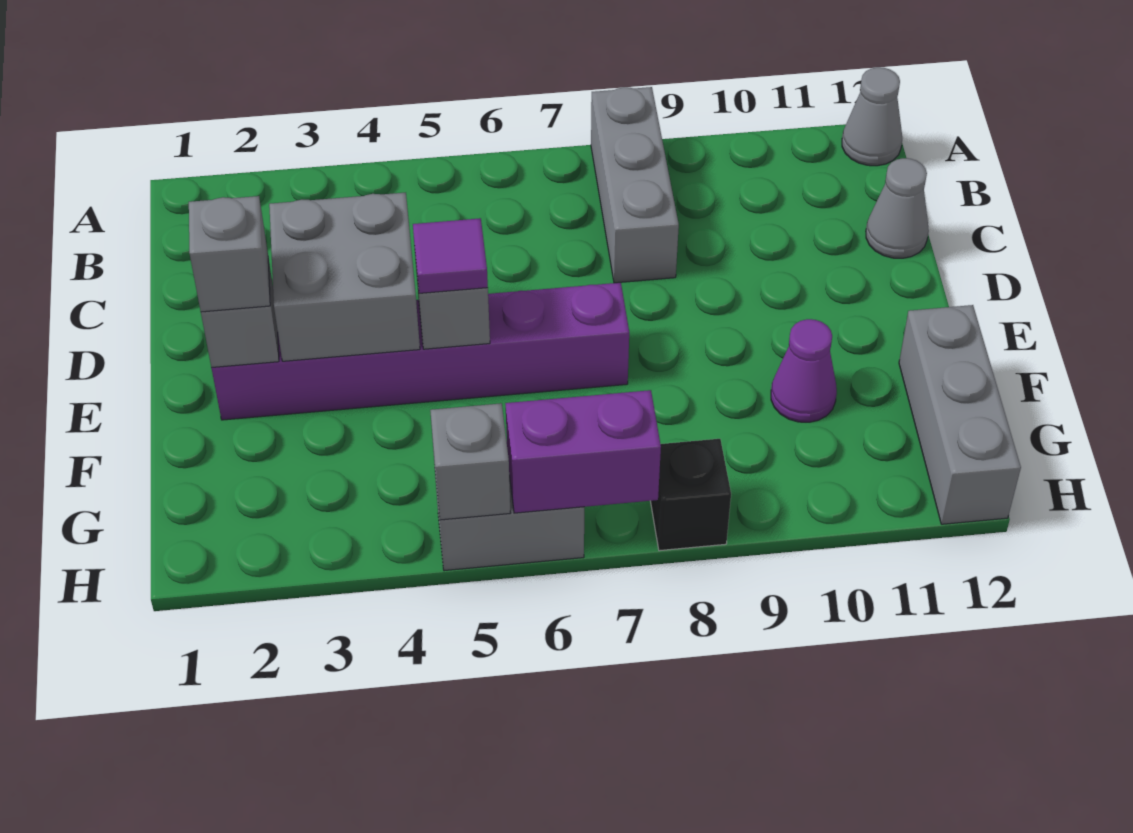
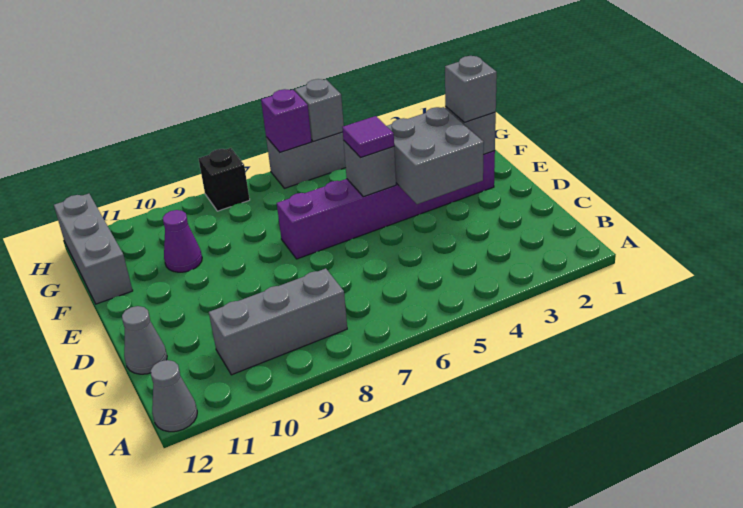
grey brick A8:C8 level 1 -> grey brick B8:B10 level 1
purple brick H6:H7 level 2 -> purple brick H6 level 2

